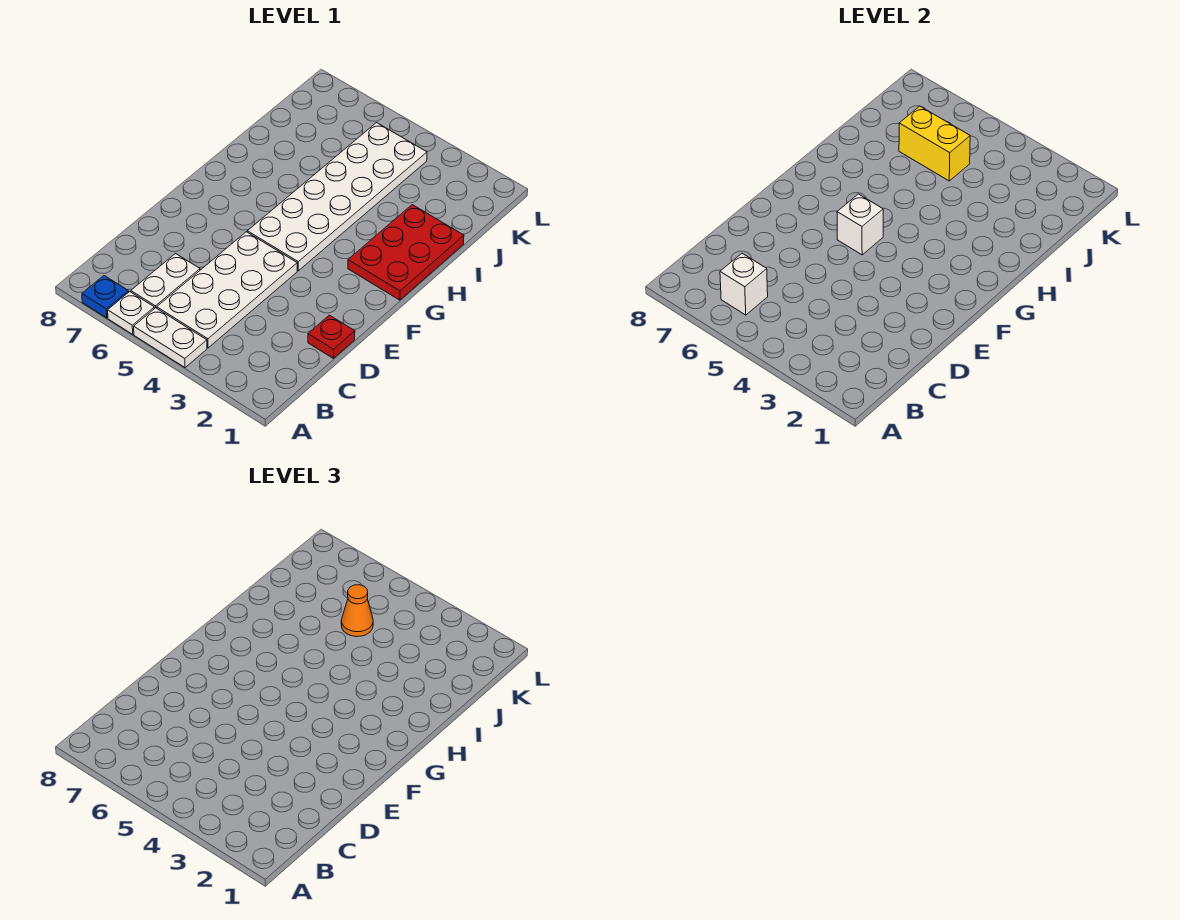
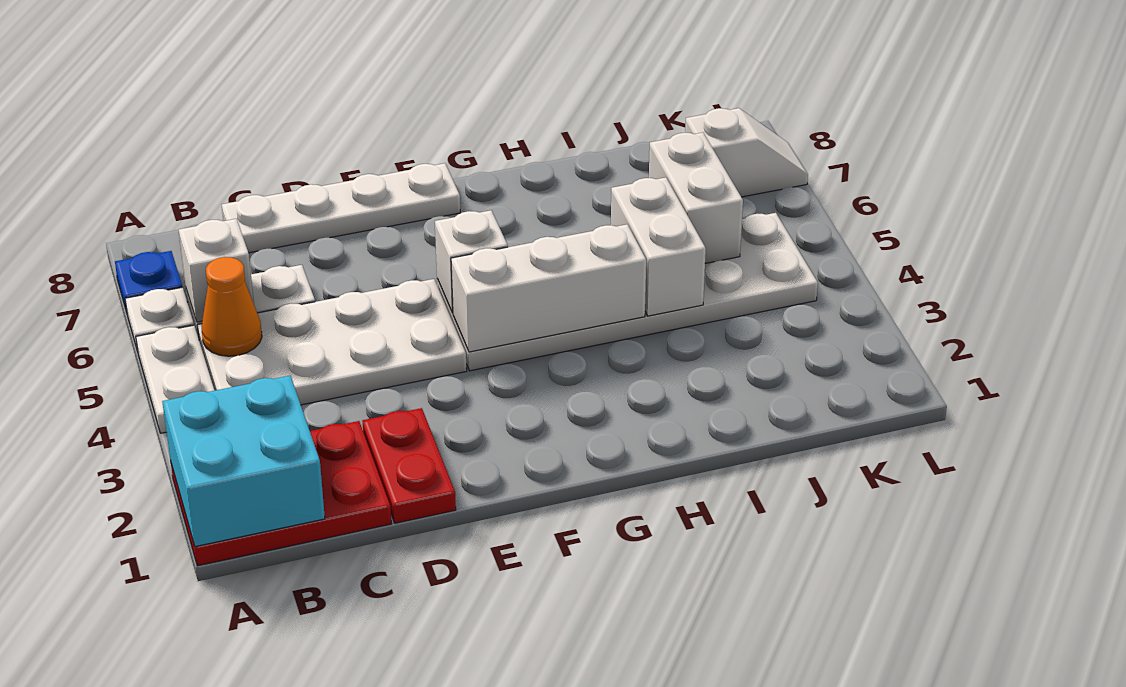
none -> cyan brick A1:B2 level 2
none -> white plate C8:F8 level 1
red plate D1 level 1 -> red plate D1:D2 level 1
none -> white brick F4:H4 level 2
red plate G1:I2 level 1 -> red plate A1:C2 level 1
none -> white brick I4:I5 level 2
yellow brick J5:J6 level 2 -> white brick J5:J6 level 2
orange cone J5 level 3 -> orange cone B5 level 2
none -> white slope K7:L7 level 1 top K

